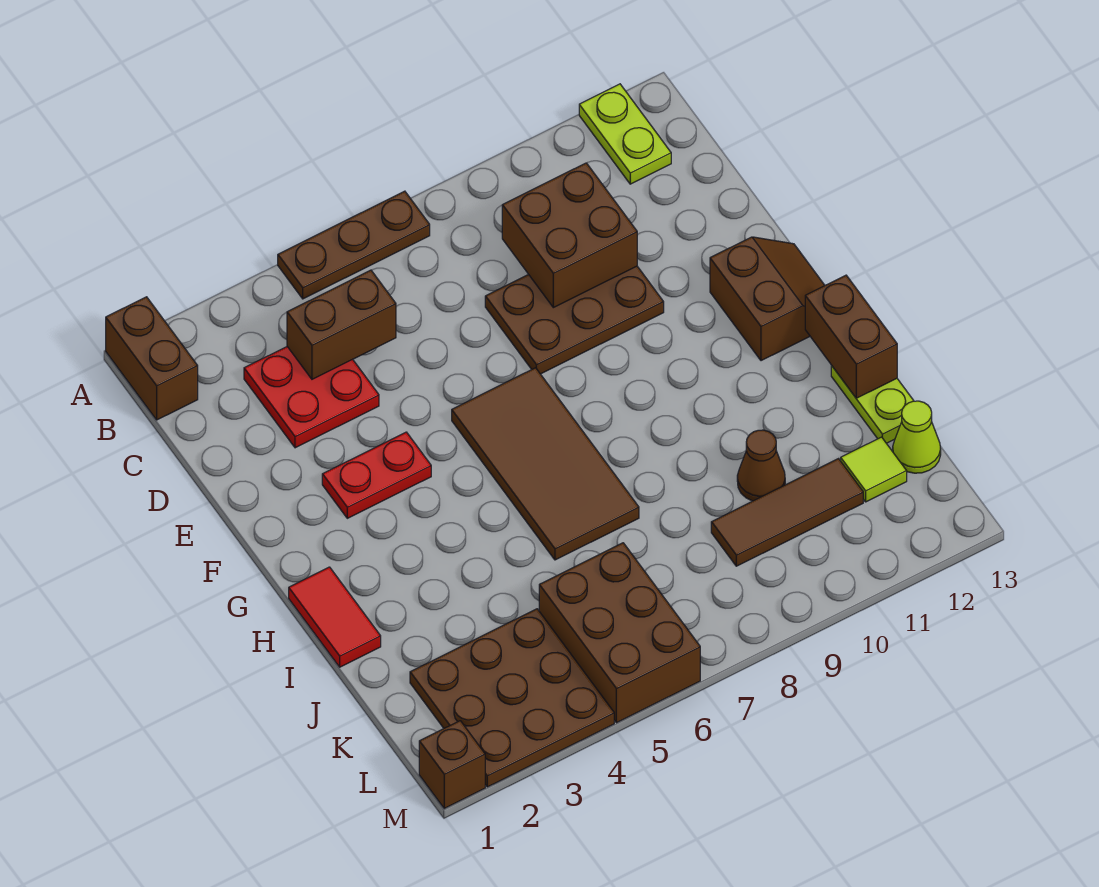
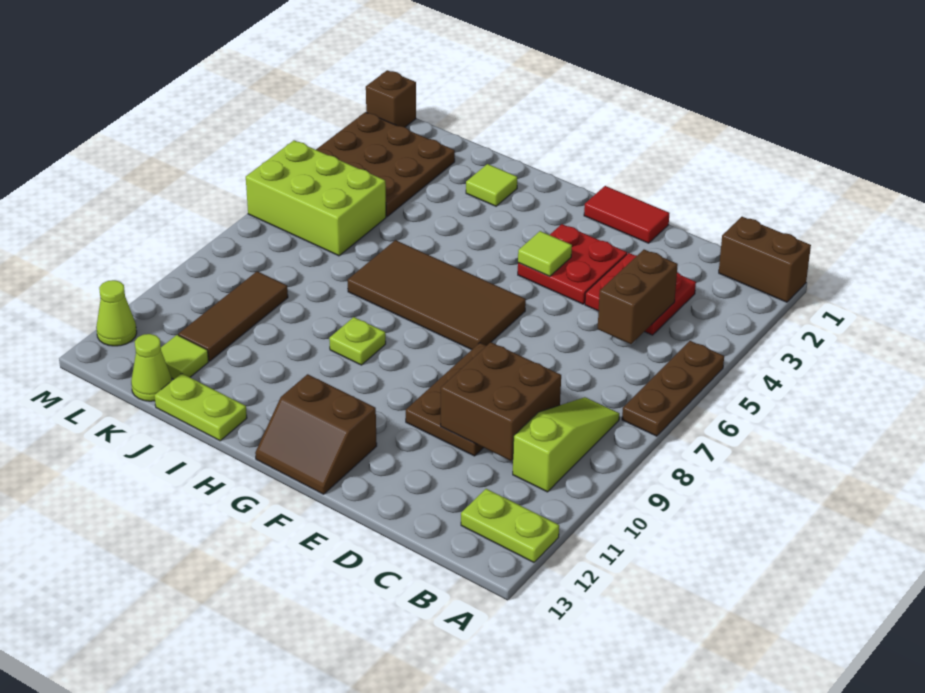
none -> lime slope B8:B10 level 1 top 10
red plate F3:F4 level 1 -> red plate E3:F4 level 1
none -> lime tile F4 level 2
red tile H1:I1 level 1 -> red tile E1:F1 level 1
none -> lime plate H9 level 1
brown brick H13:I13 level 2 -> none
none -> lime tile I2 level 1
brown cone J10 level 1 -> none
brown brick K5:M6 level 1 -> lime brick K5:M6 level 1
none -> lime cone M12 level 1

